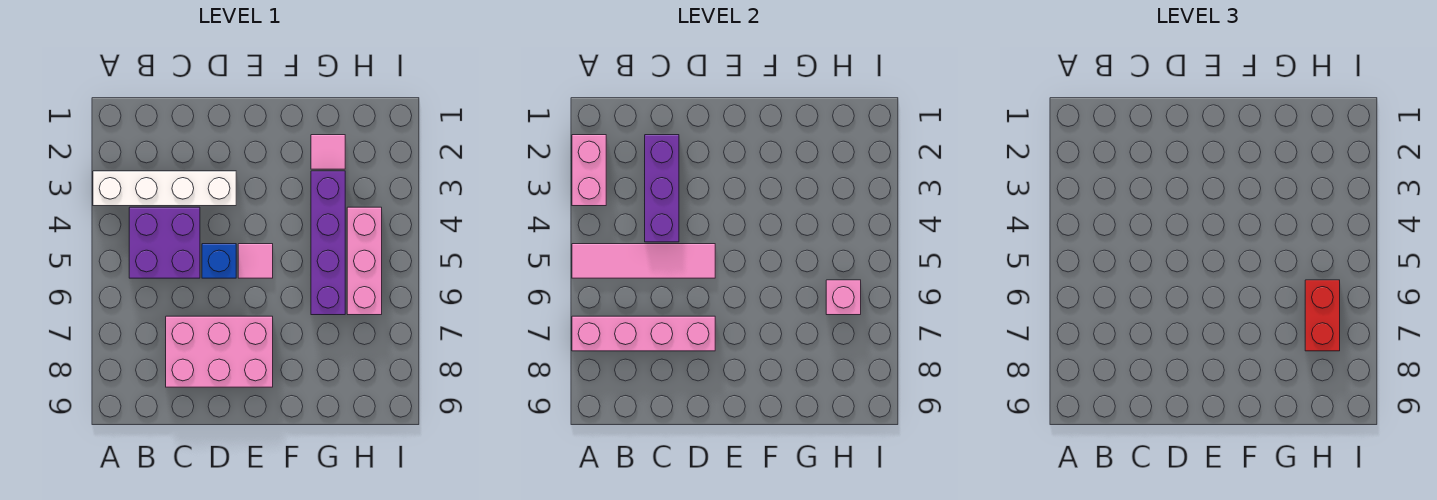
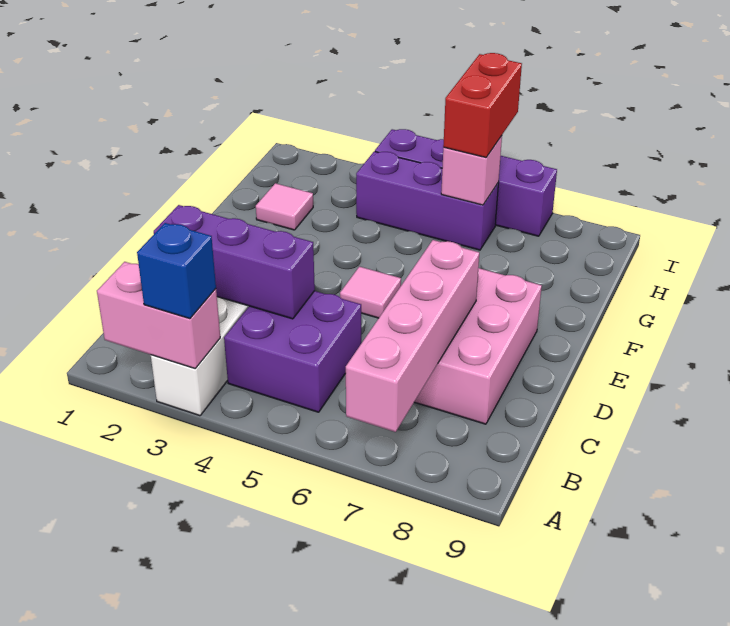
pink tile A5:D5 level 2 -> none
blue brick D5 level 1 -> blue brick A3 level 3
purple brick G3:G6 level 1 -> purple brick I4:I7 level 1
pink brick H4:H6 level 1 -> purple brick H4:H6 level 1
red brick H6:H7 level 3 -> red brick H6:I6 level 3

